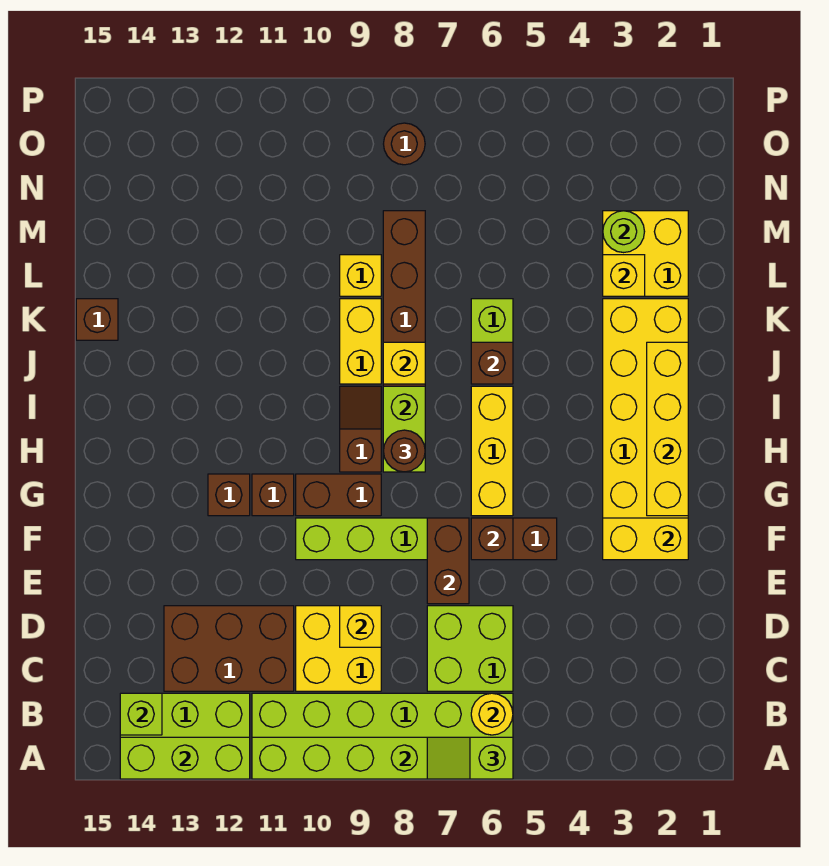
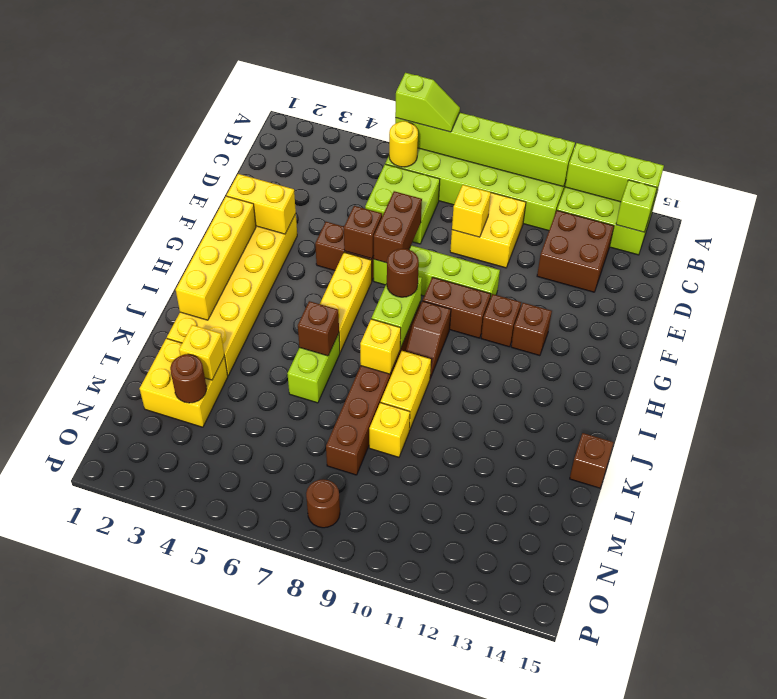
brown brick C11:D13 level 1 -> brown brick C12:D13 level 1
lime round brick M3 level 2 -> brown round brick M3 level 2

